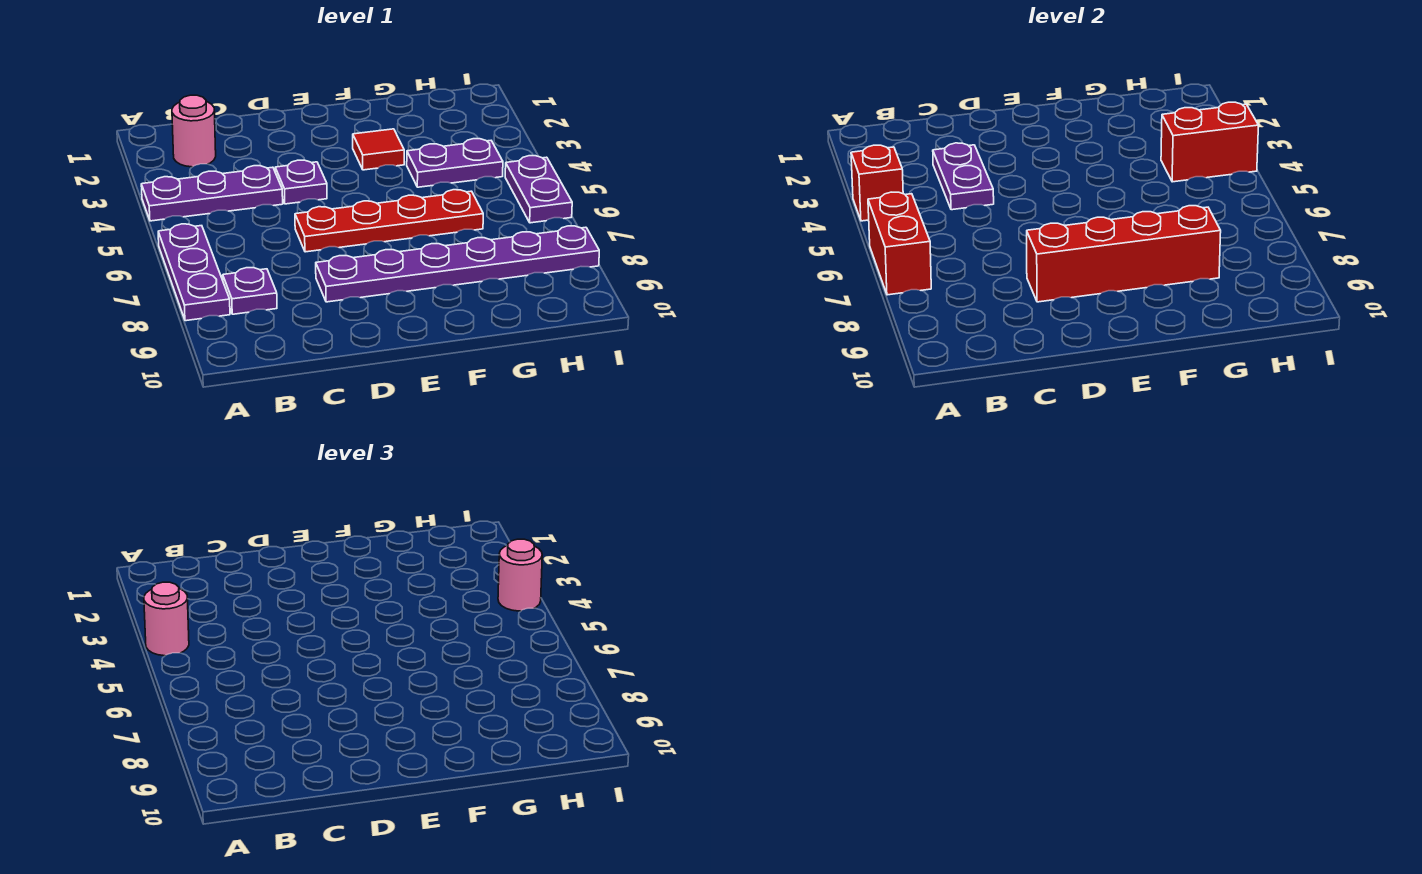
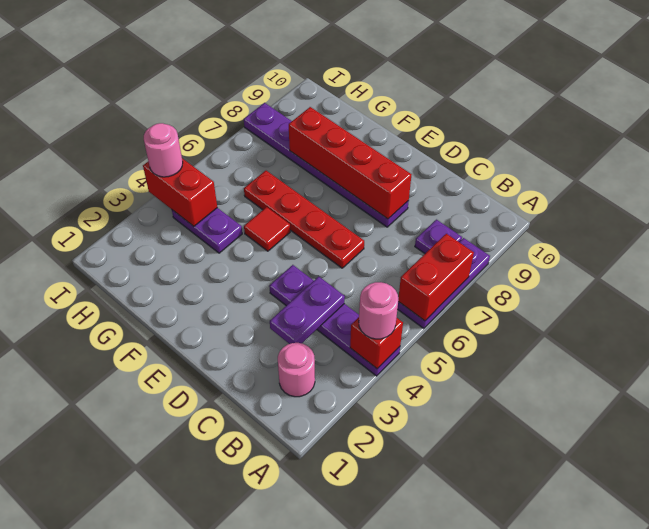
red tile F3 level 1 -> red tile F5 level 1
purple plate I5:I6 level 1 -> none

